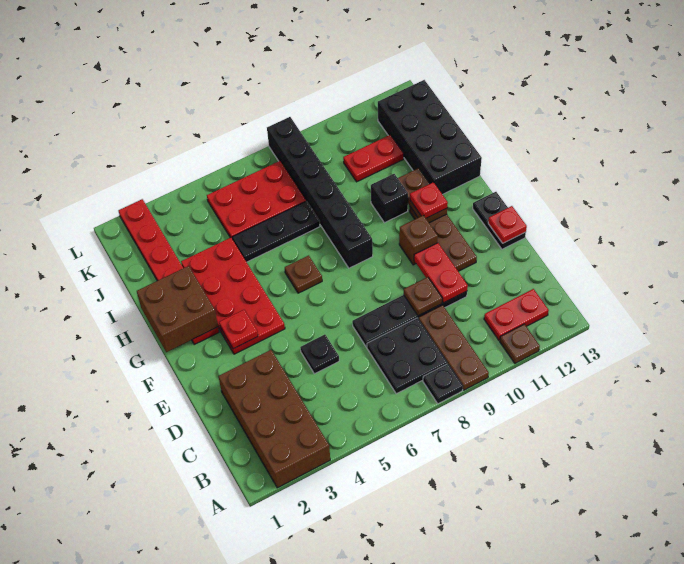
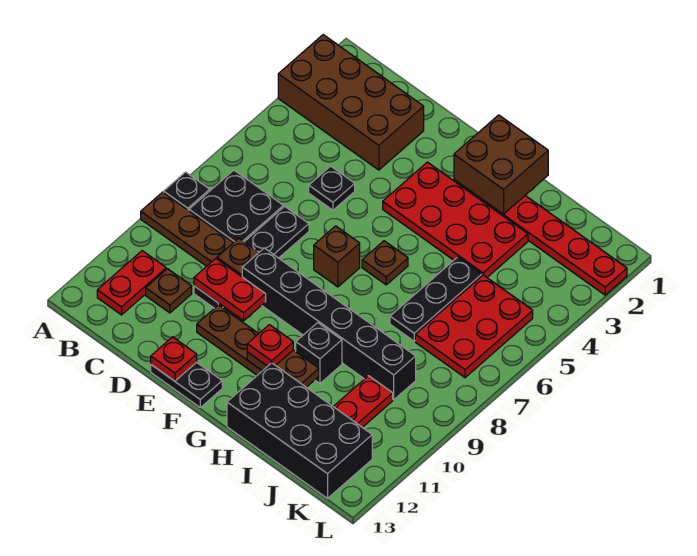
brown plate A11 level 1 -> brown plate C11 level 1
red plate F3 level 2 -> none
brown brick F10 level 1 -> brown brick F7 level 1
black brick G8:L8 level 1 -> black brick E9:J9 level 1

